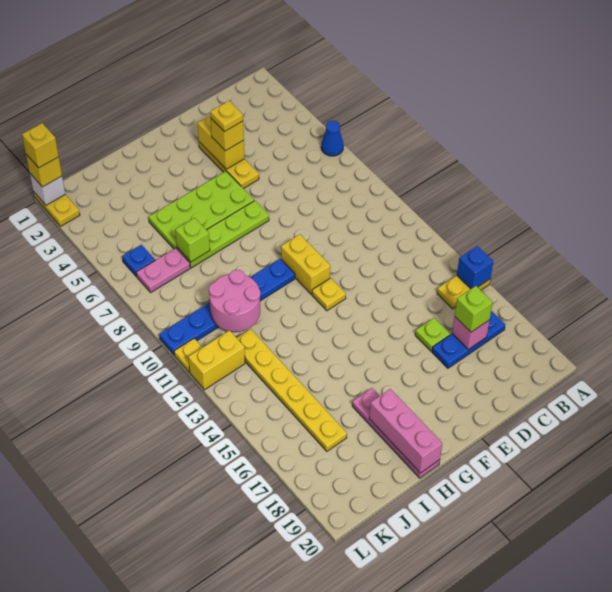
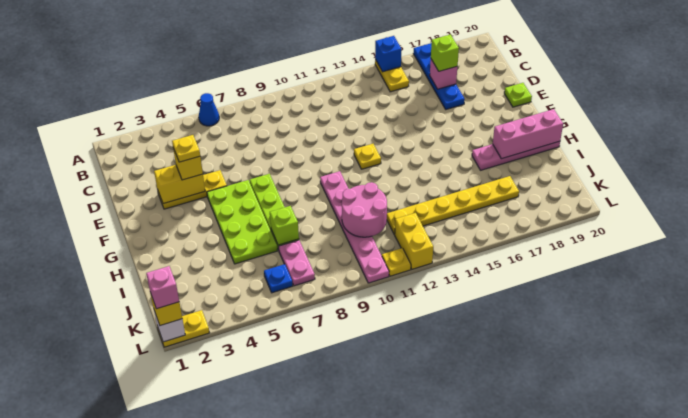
blue plate B17:D17 level 1 -> blue plate A17:D17 level 1
lime plate D16 level 1 -> lime plate E20 level 1
yellow brick F10:F11 level 1 -> none
blue plate G10:L10 level 1 -> pink plate G10:L10 level 1
yellow brick L1 level 4 -> pink brick L1 level 4

